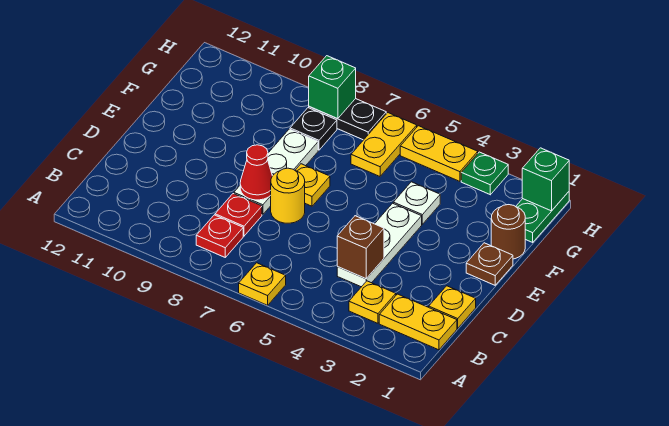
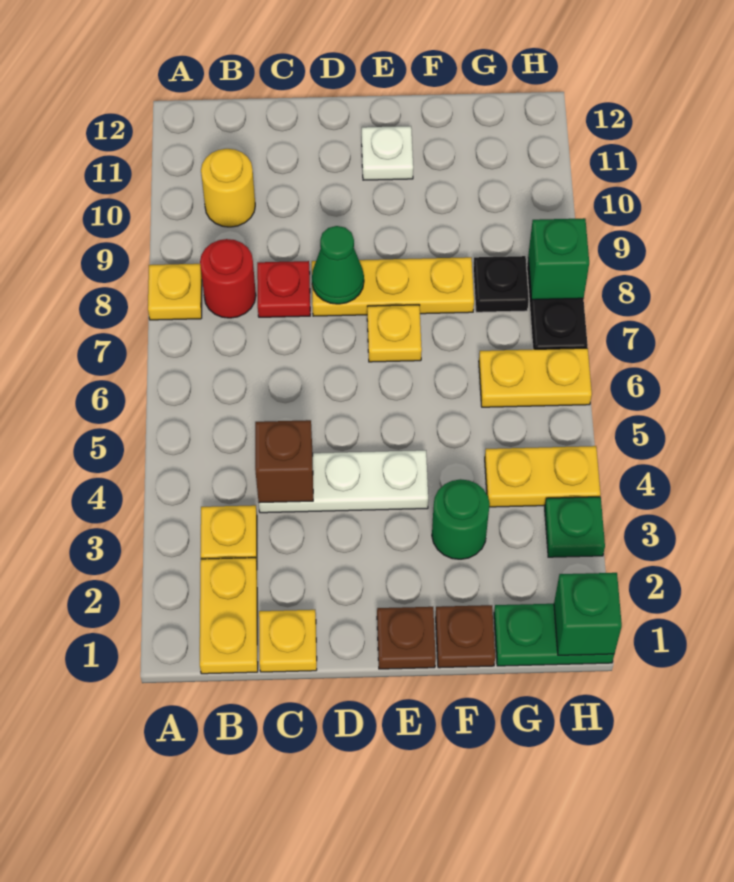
yellow plate A6 level 1 -> yellow plate A8 level 1
red plate B8 level 1 -> red round brick B8 level 1
yellow round brick D7 level 1 -> yellow round brick B10 level 1
white plate D8:F8 level 1 -> yellow plate D8:F8 level 1
red cone D8 level 2 -> green cone D8 level 2
brown round brick F1 level 1 -> brown plate F1 level 1
none -> green round brick F3 level 1
white plate F4 level 1 -> white plate E11 level 1
yellow plate H4:H5 level 1 -> yellow plate G4:H4 level 1

